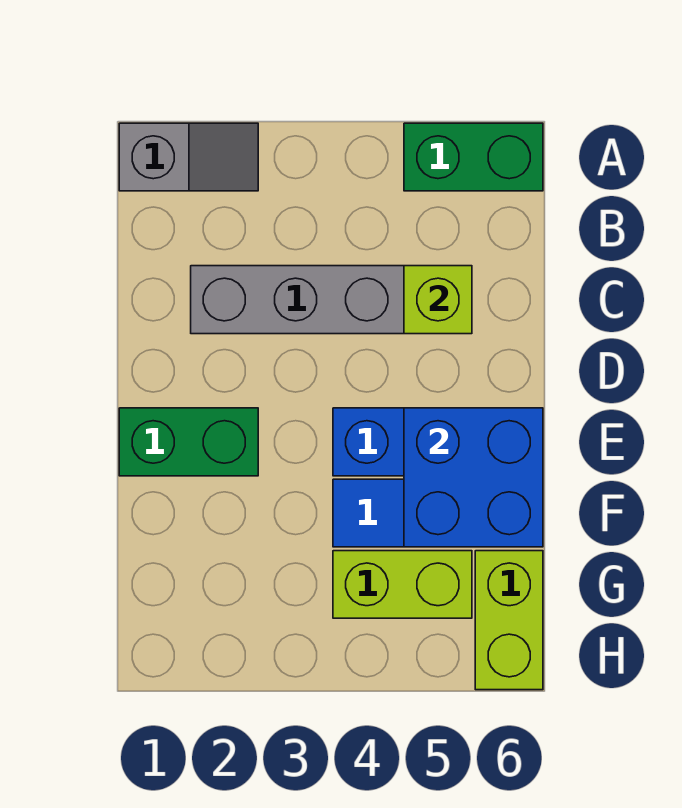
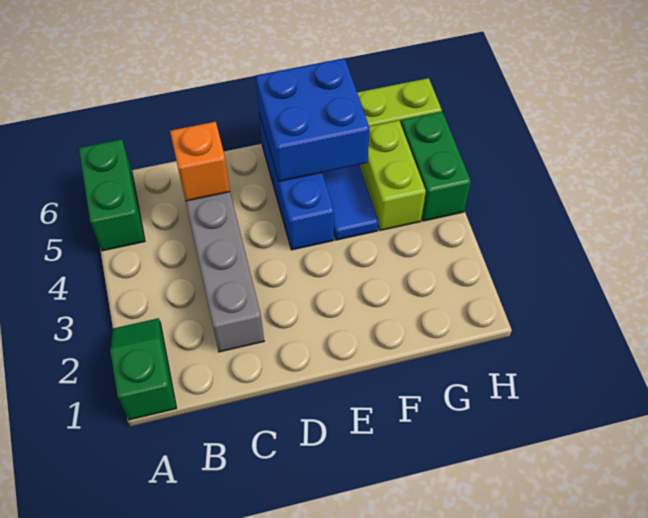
grey slope A1:A2 level 1 top 1 -> green slope A1:A2 level 1 top 1
lime brick C5 level 2 -> orange brick C5 level 2
green brick E1:E2 level 1 -> green brick H4:H5 level 1

